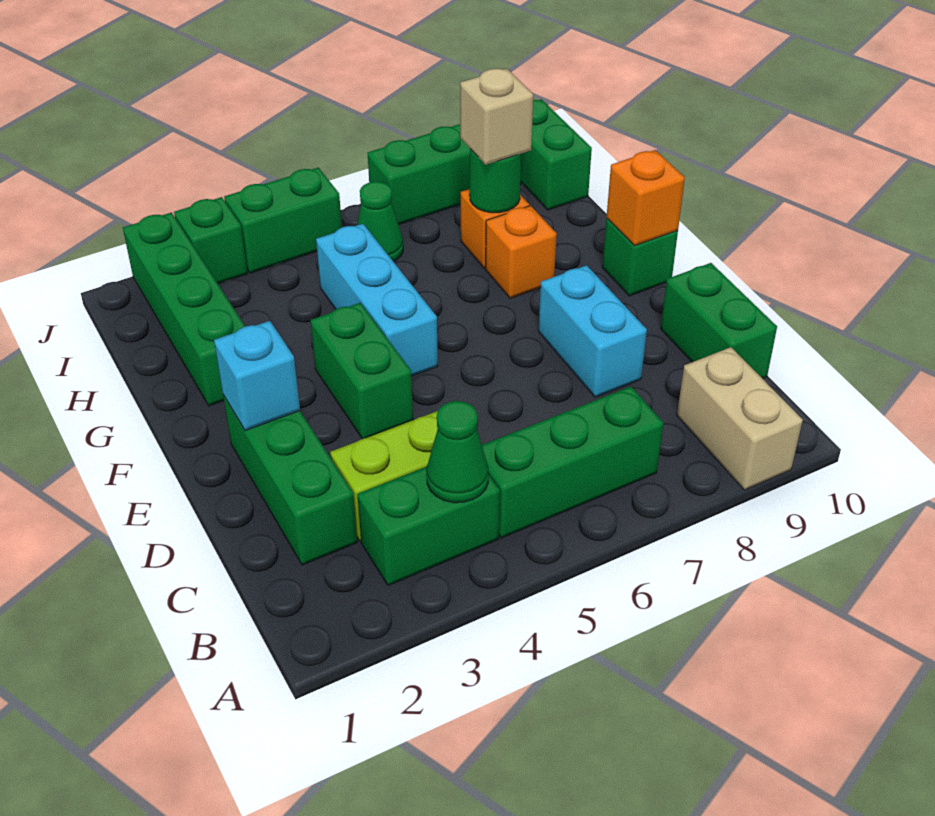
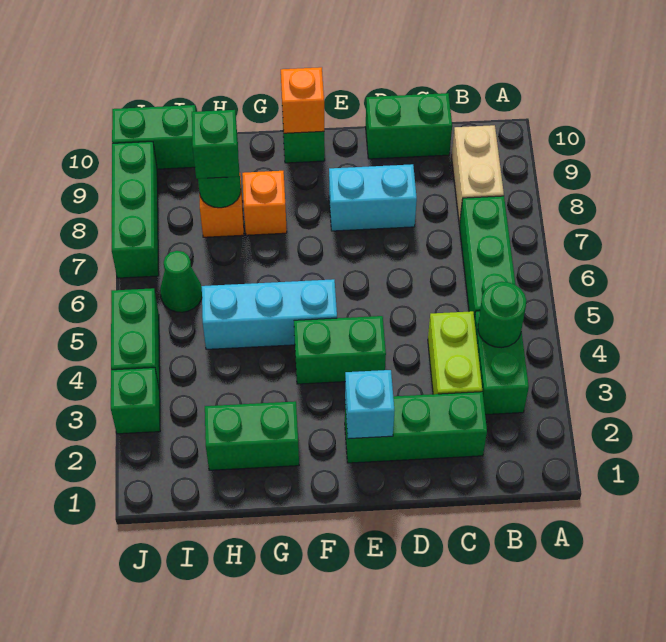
tan brick A9:B9 level 1 -> tan brick B8:B9 level 1
green cone B4 level 2 -> green round brick B4 level 2
green brick G2:J2 level 1 -> green brick G2:H2 level 1
tan brick H8 level 3 -> green brick H8 level 3

